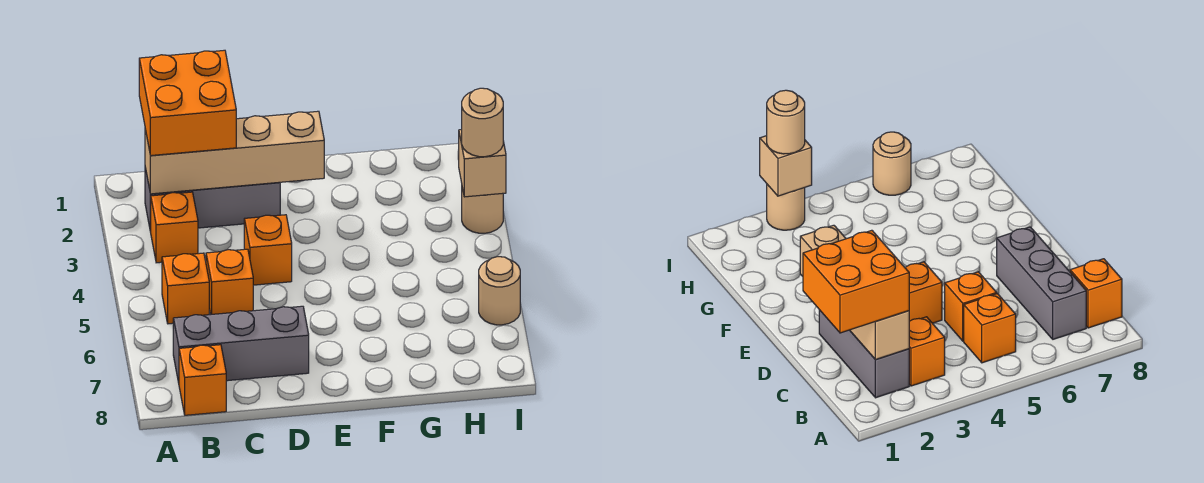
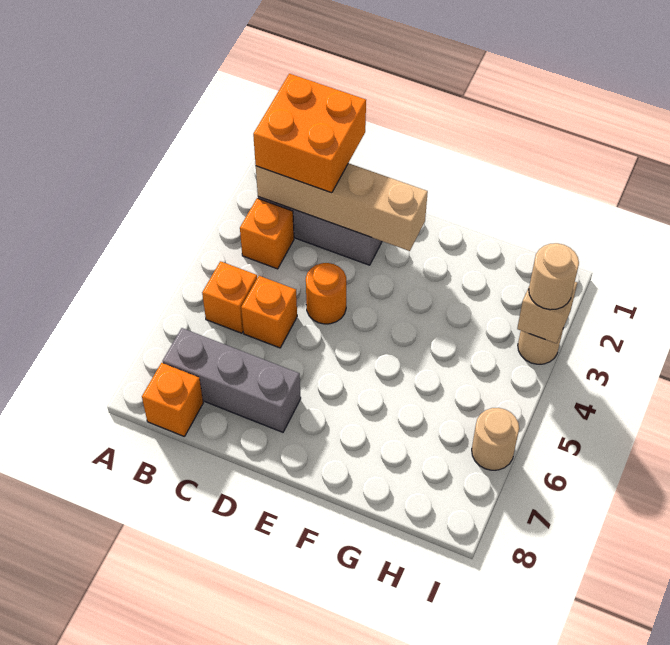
orange brick D4 level 1 -> orange round brick D4 level 1

